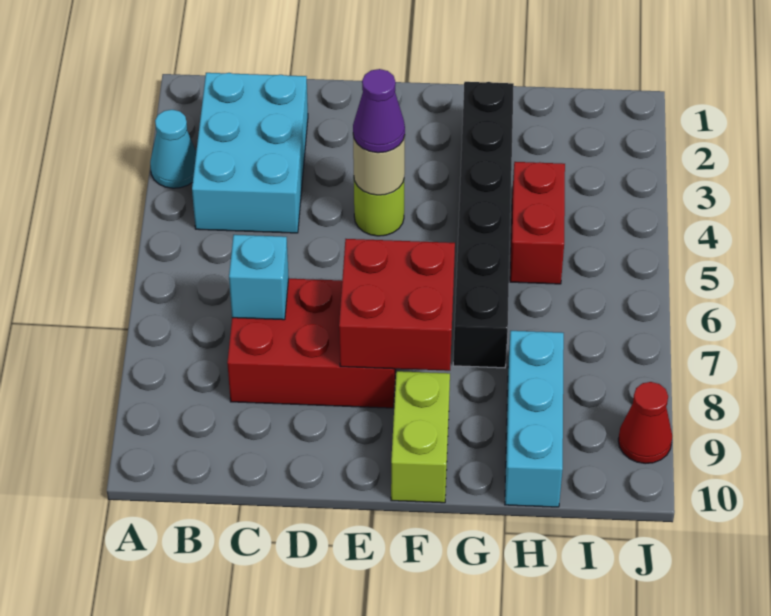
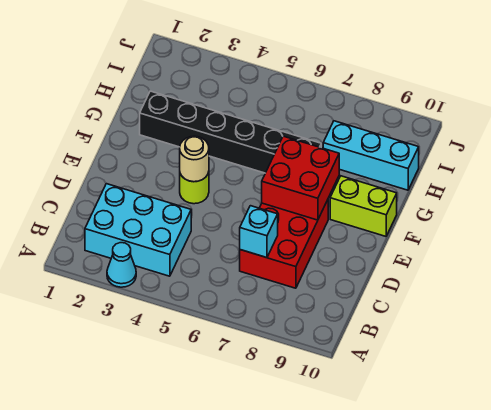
purple cone E4 level 3 -> none
red brick H4:H5 level 1 -> none
red cone J9 level 1 -> none

